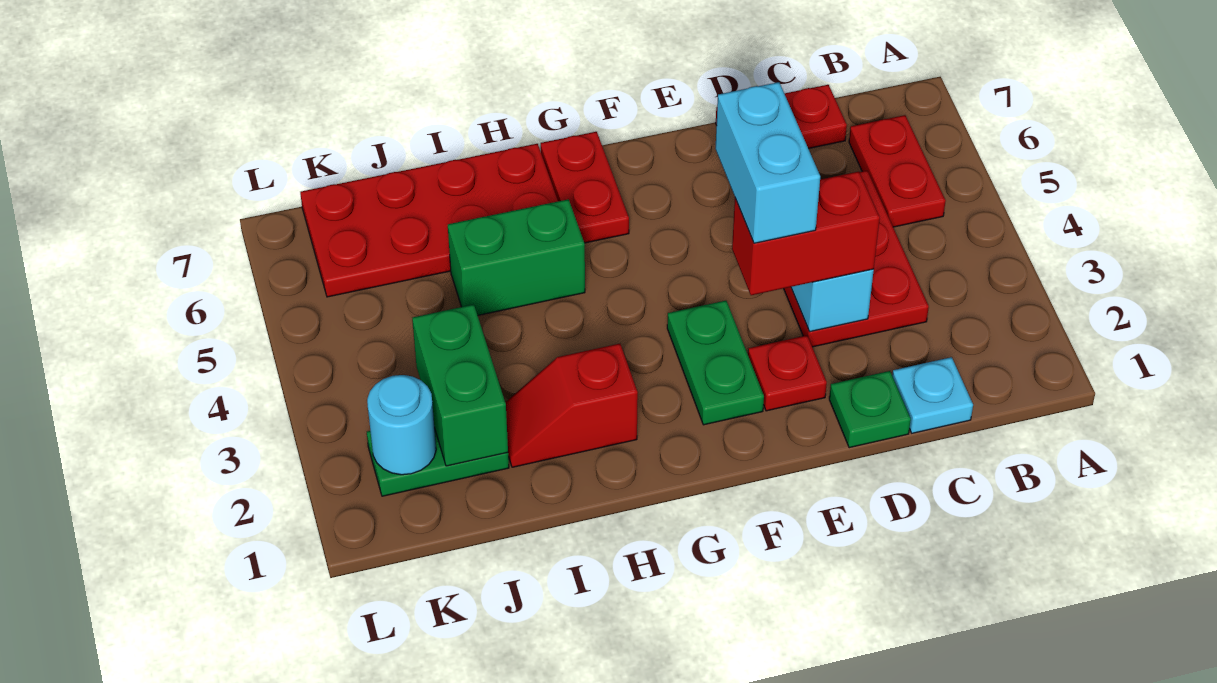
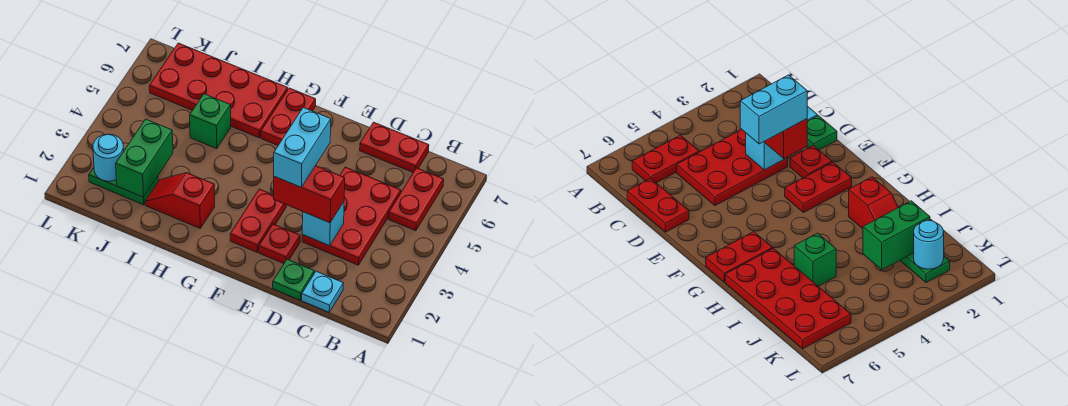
green plate F2:F3 level 1 -> red plate F2:F3 level 1
green brick H5:I5 level 1 -> green brick I5 level 1

